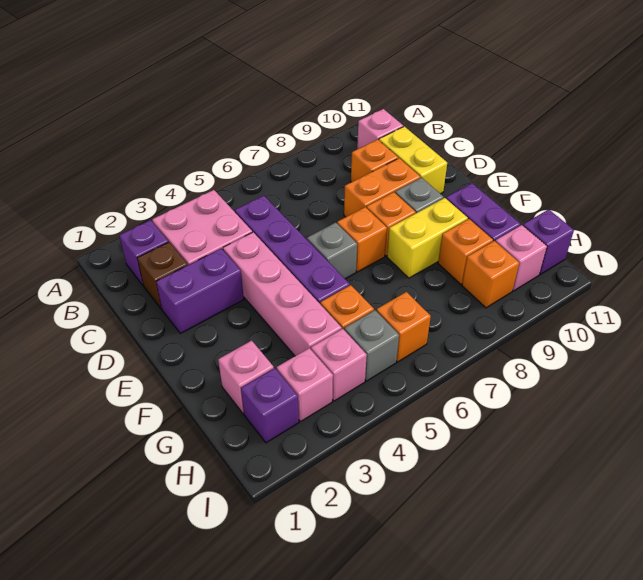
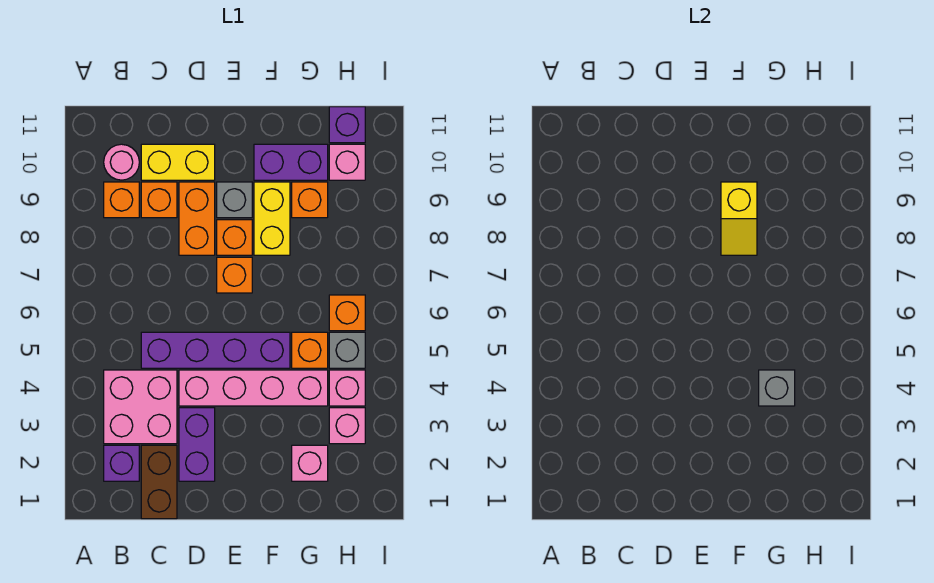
pink brick B10 level 1 -> pink round brick B10 level 1
brown brick C2 level 1 -> brown brick C1:C2 level 1
grey brick E6 level 1 -> grey brick G4 level 2
none -> yellow slope F8:F9 level 2 top 9
purple brick H2 level 1 -> none
orange brick H9 level 1 -> orange brick B9 level 1

